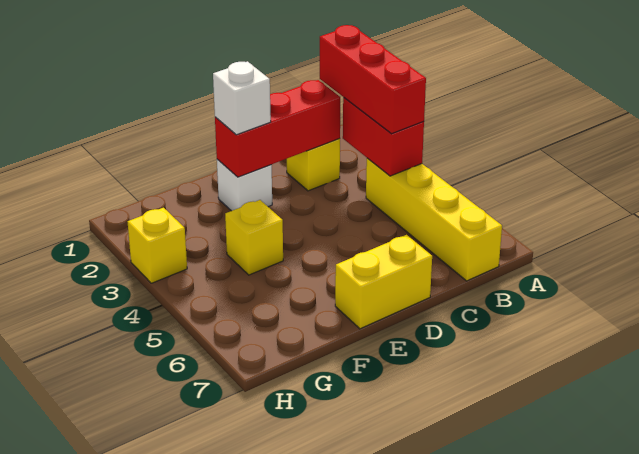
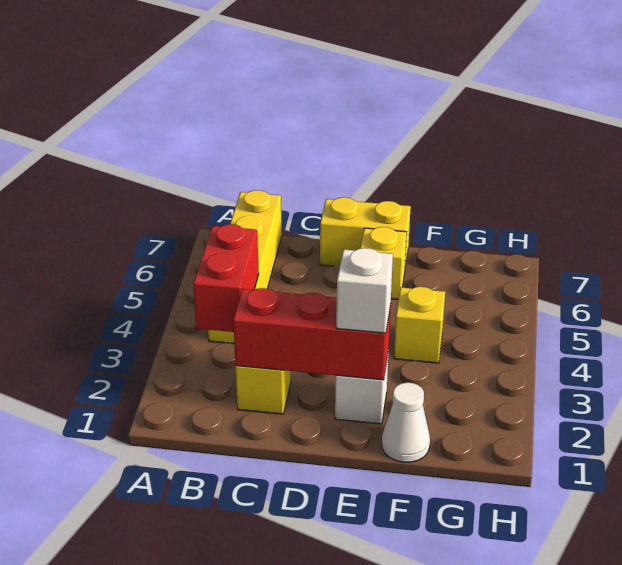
red brick B2:B4 level 3 -> none
none -> white cone F1 level 1
yellow brick H3 level 1 -> yellow brick E6 level 1

